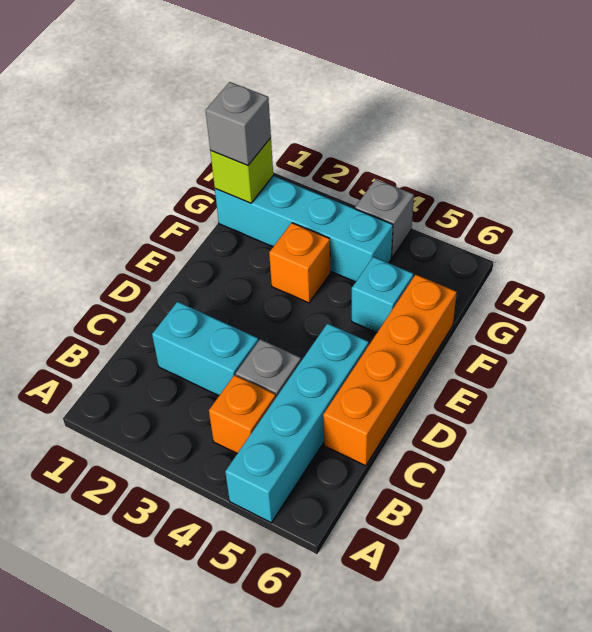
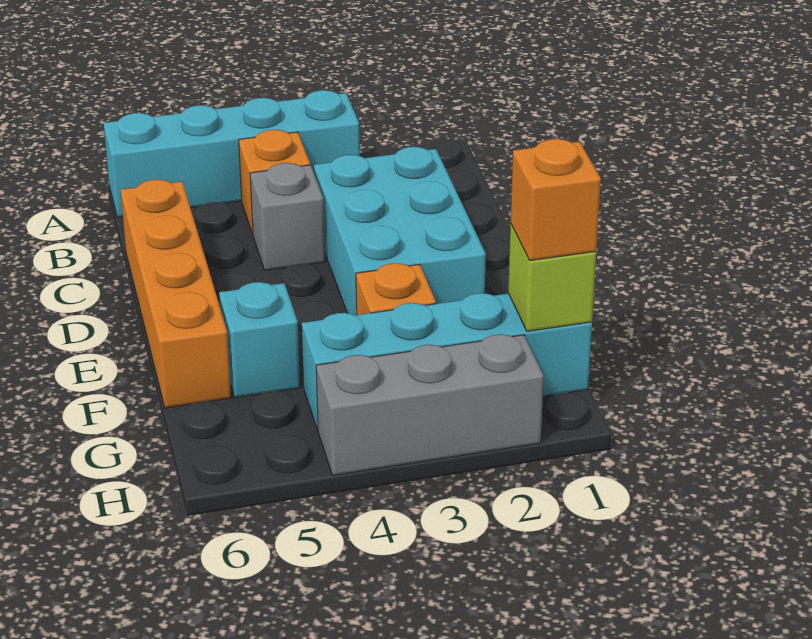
cyan brick A5:D5 level 1 -> cyan brick A3:A6 level 1
cyan brick C2:C3 level 1 -> cyan brick C2:E3 level 1
grey brick G1 level 3 -> orange brick G1 level 3
grey brick H4 level 1 -> grey brick H2:H4 level 1

